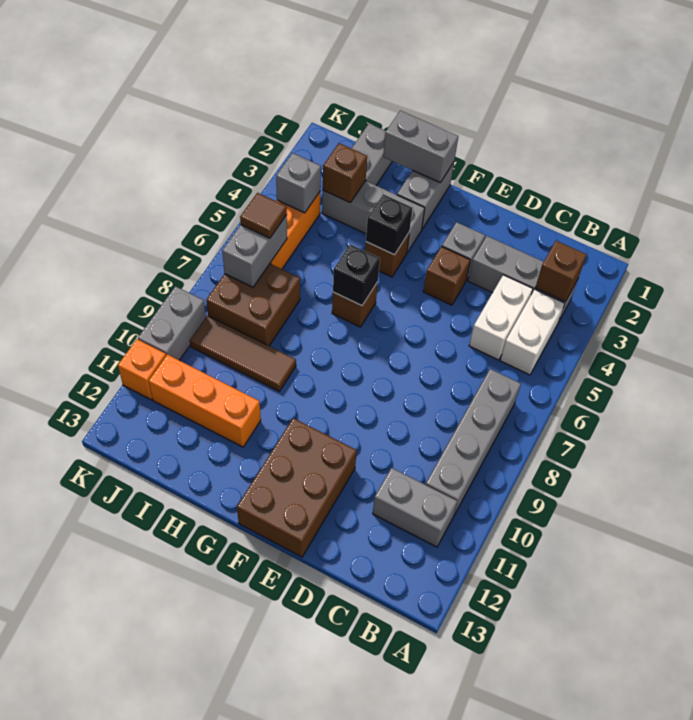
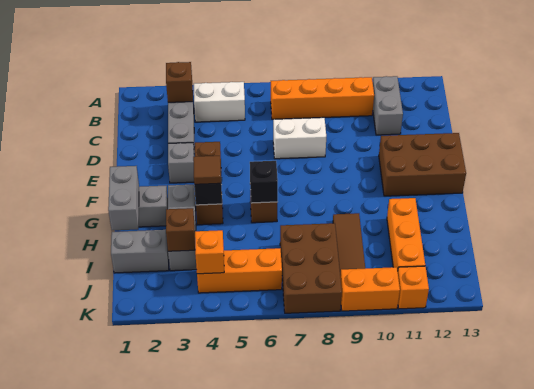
grey brick B7:B10 level 1 -> orange brick B7:B10 level 1
white brick C4:C5 level 1 -> white brick D7:D8 level 1
brown brick I7:J8 level 1 -> brown brick I7:K8 level 1
grey brick J4 level 2 -> orange brick J4 level 2
grey brick J6:J7 level 2 -> none
brown tile J6 level 3 -> brown tile G4 level 3
grey brick K9:K10 level 1 -> orange brick K9:K10 level 1

